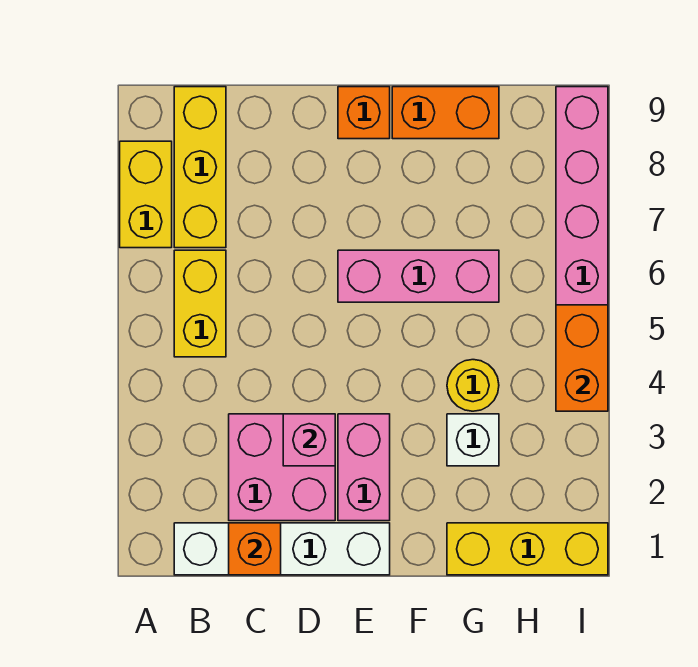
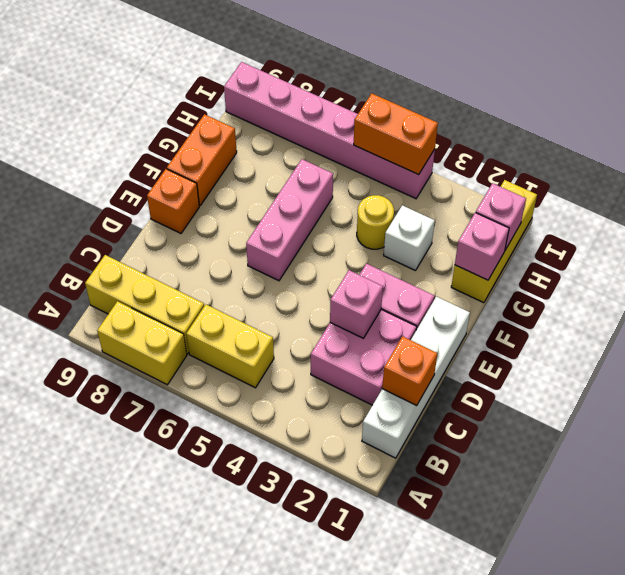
none -> pink brick G1 level 2
none -> pink brick H1 level 2

